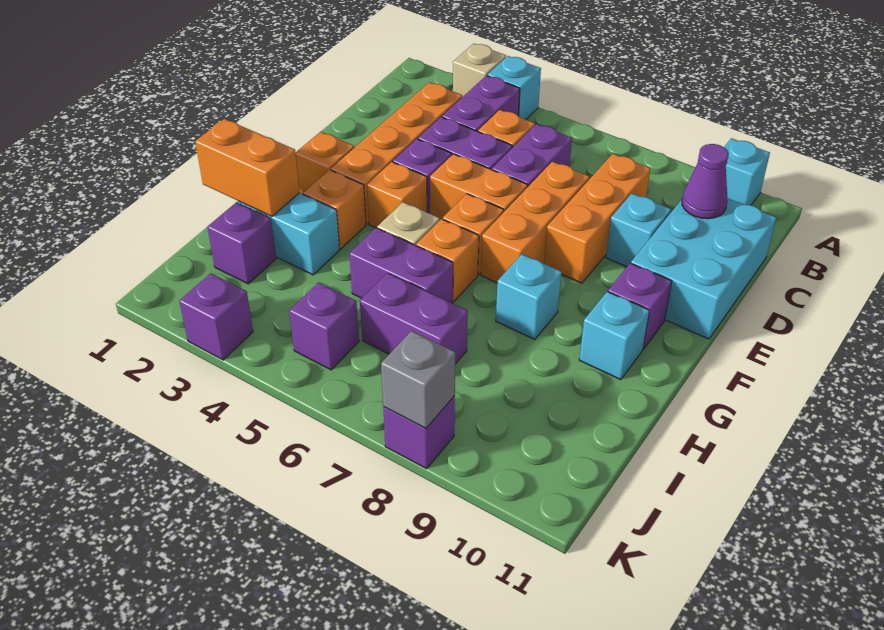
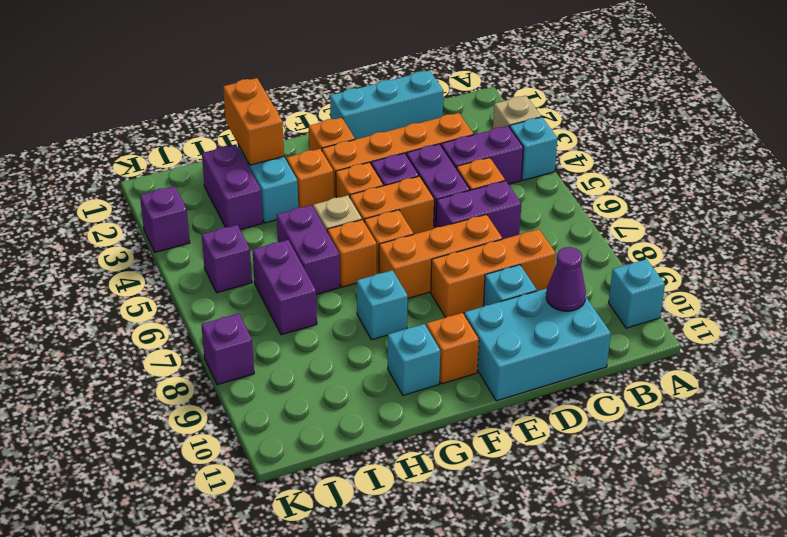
none -> cyan brick C1:E1 level 1
orange brick E5:E6 level 1 -> orange brick E5:F5 level 1
purple brick F10 level 1 -> orange brick F10 level 1
purple brick I2 level 1 -> purple brick I2:I3 level 1
grey brick K8 level 2 -> none

